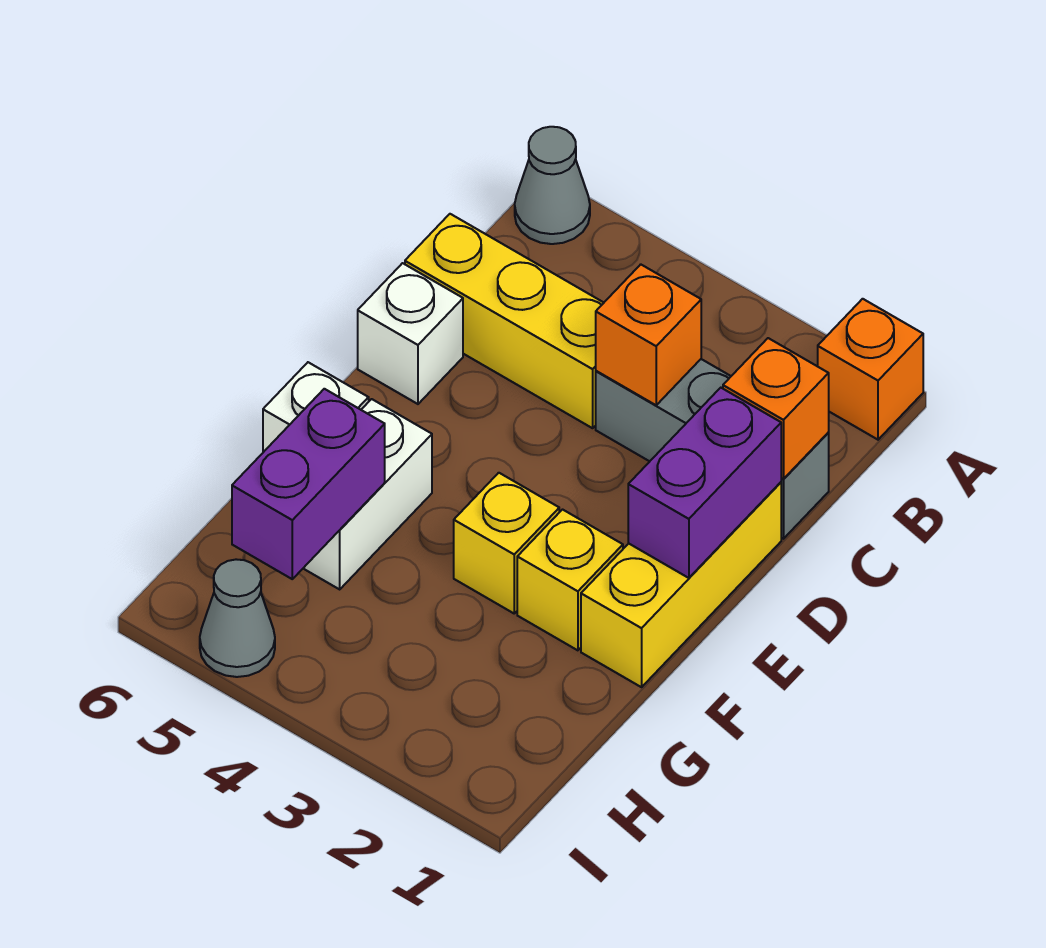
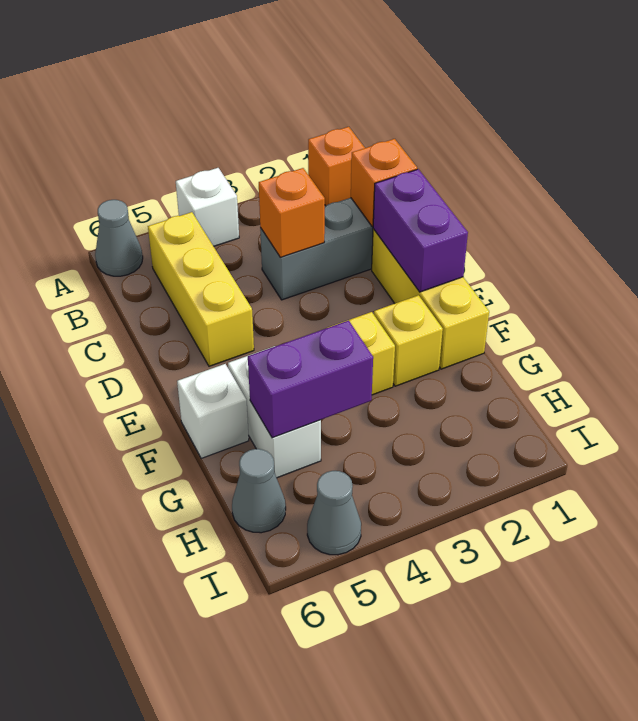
yellow brick C4:C6 level 1 -> yellow brick B5:D5 level 1
white brick D6 level 1 -> white brick A4 level 1
purple brick G5:H5 level 2 -> purple brick G4:G5 level 2
none -> grey cone H6 level 1

